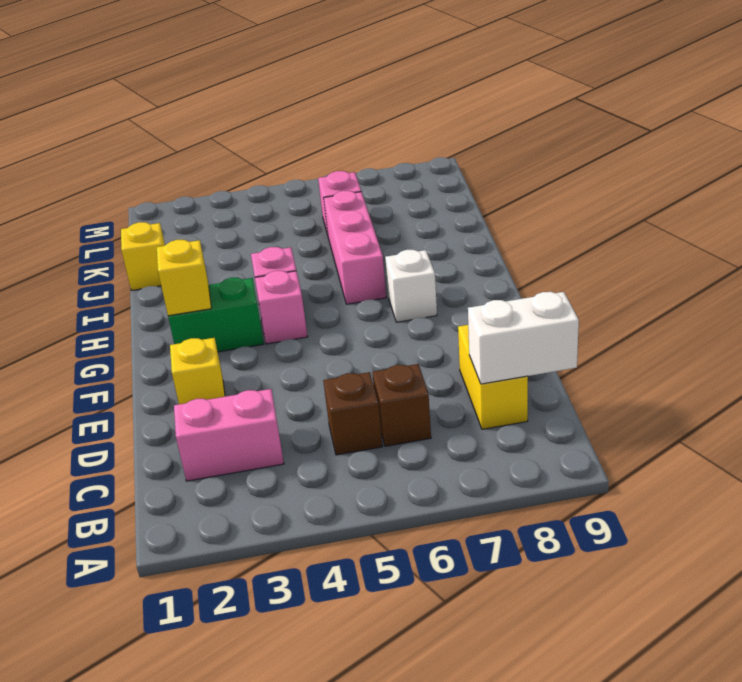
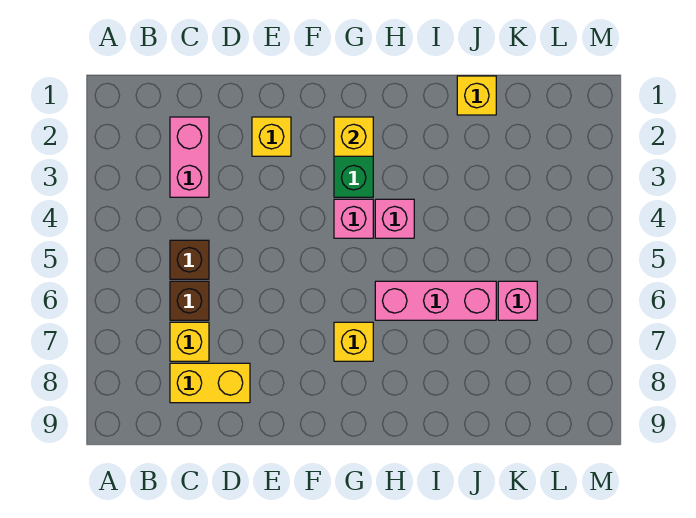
none -> yellow brick C7 level 1
white brick C8:C9 level 2 -> none
white brick G7 level 1 -> yellow brick G7 level 1

